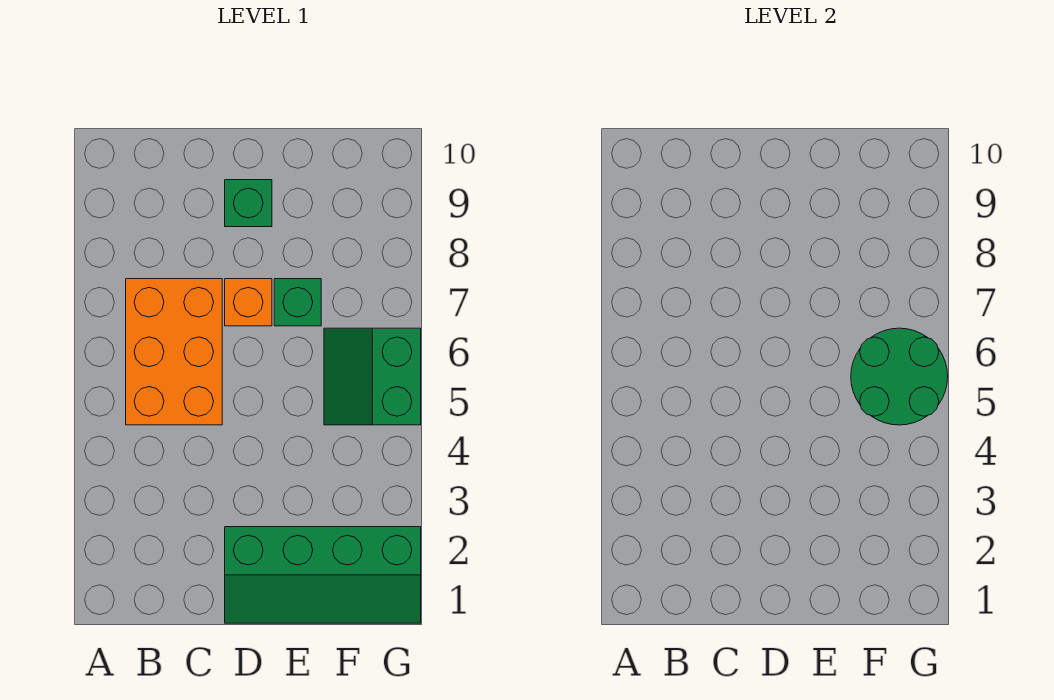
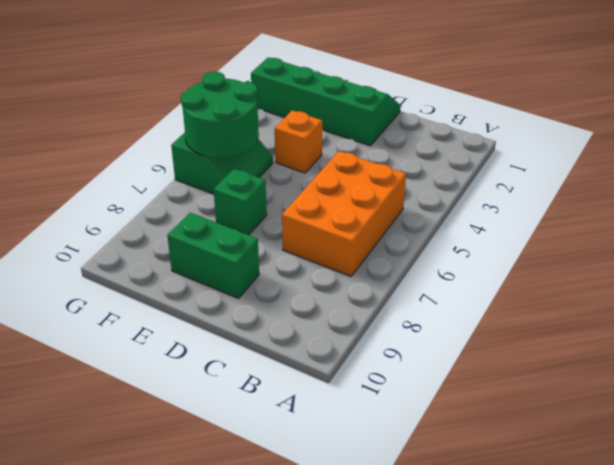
orange brick D7 level 1 -> orange brick E4 level 1
green brick D9 level 1 -> green brick D9:E9 level 1

